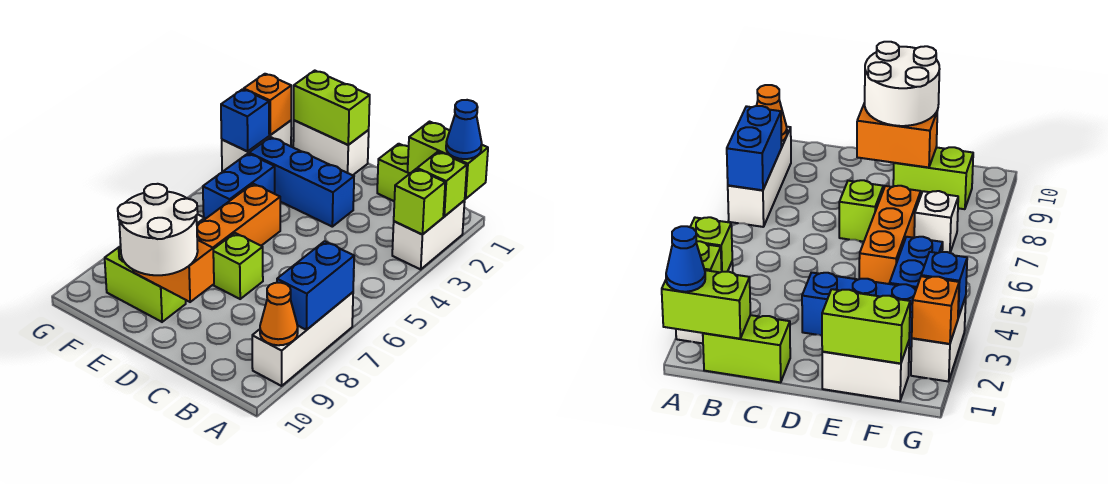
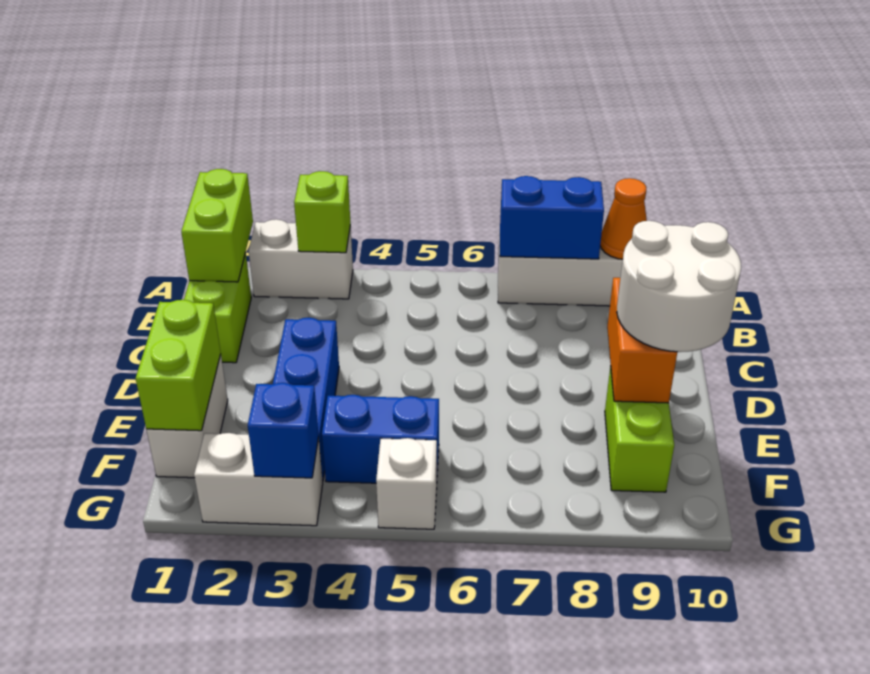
blue cone A1 level 3 -> none
lime brick A2 level 2 -> none
lime brick D7 level 1 -> none
orange brick E5:E7 level 1 -> none
white brick F7 level 1 -> white brick G5 level 1
orange brick G2 level 2 -> none

